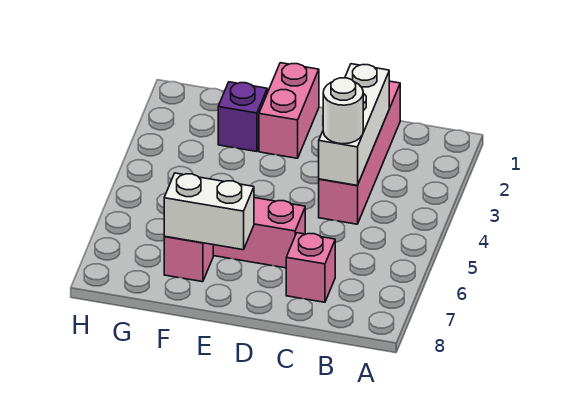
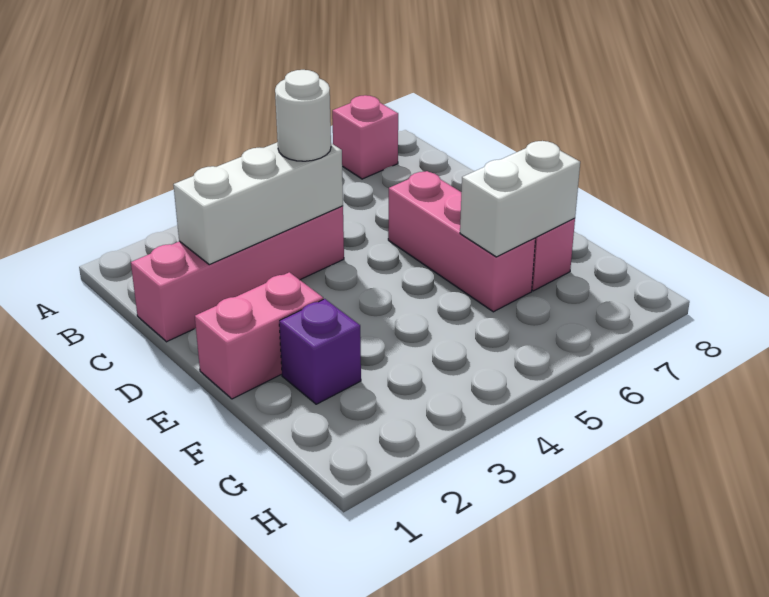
pink brick C7 level 1 -> pink brick A7 level 1
white brick E7:F7 level 2 -> white brick F6:F7 level 2

